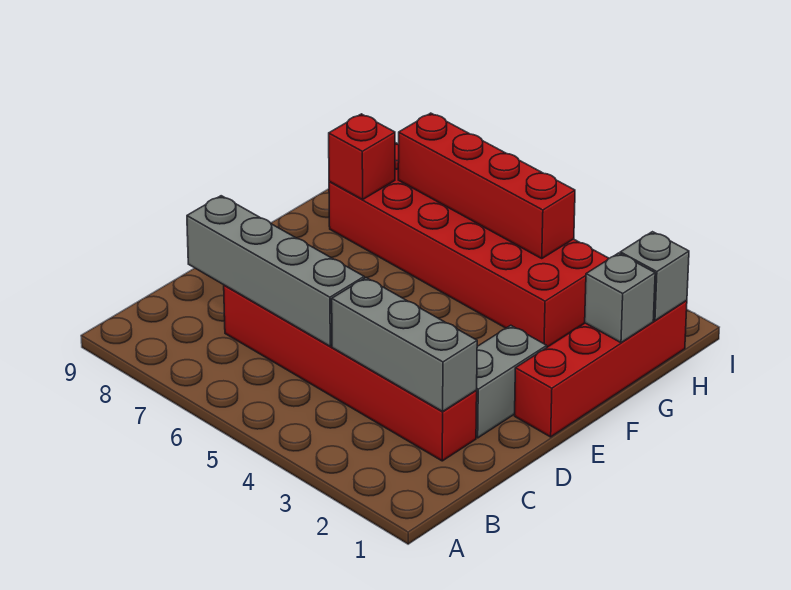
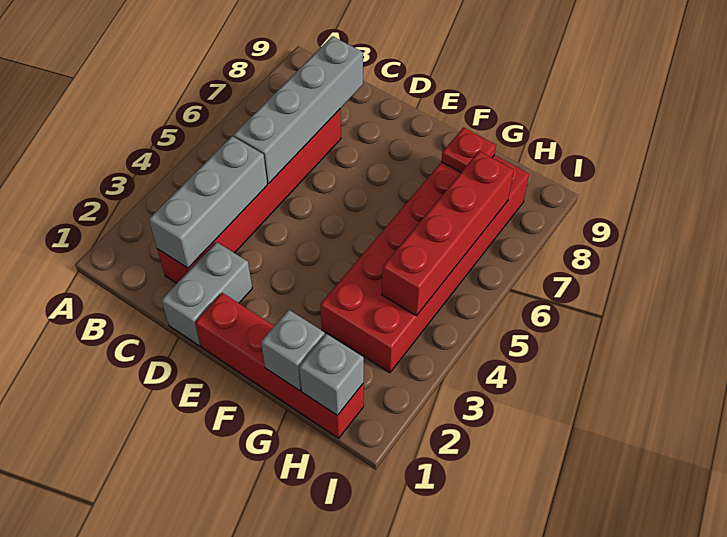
grey brick D2:E2 level 1 -> grey brick D1:D2 level 1
red brick G8 level 2 -> red plate G8 level 2

